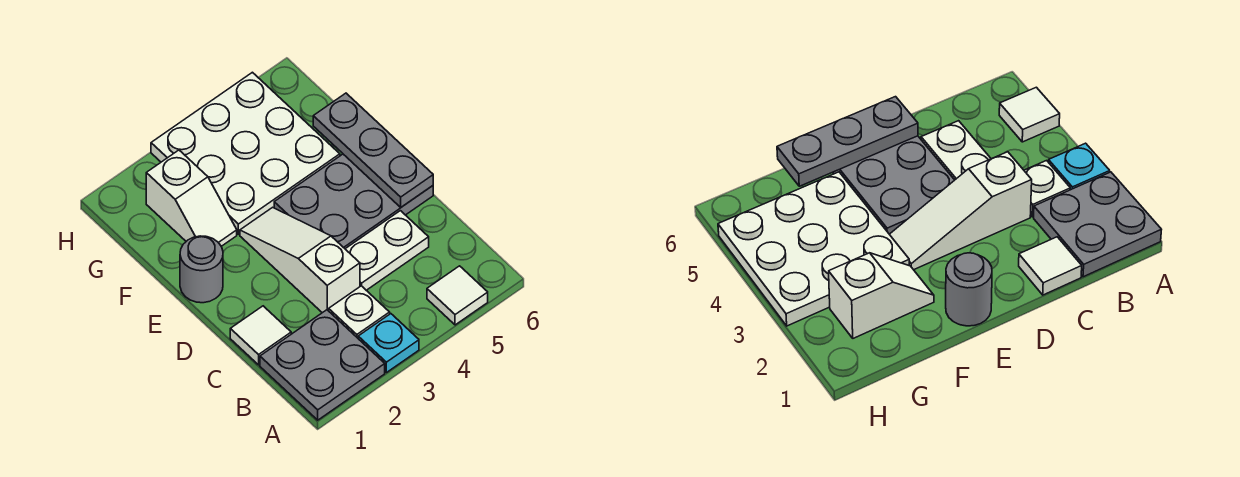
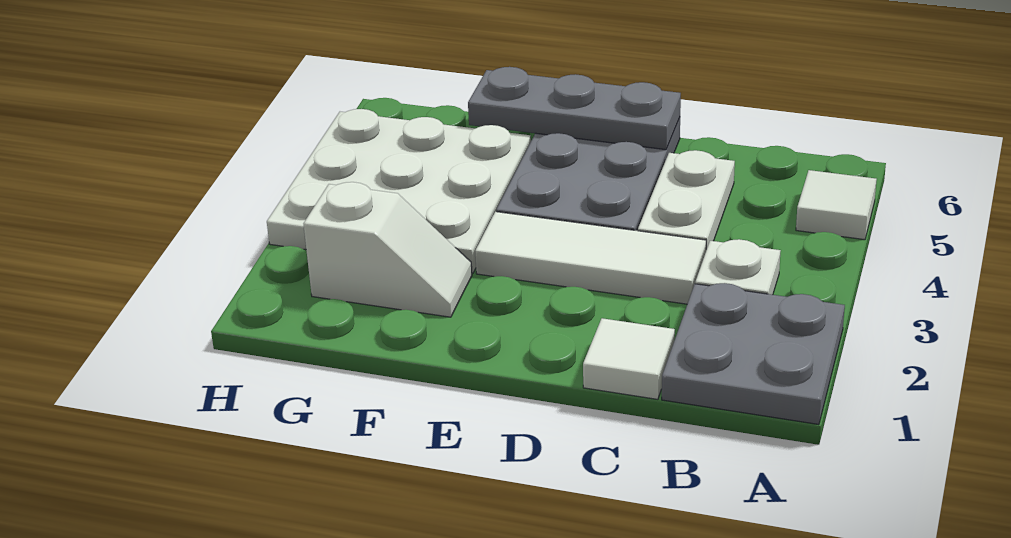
cyan plate A3 level 1 -> none
white slope C3:E3 level 1 top C -> white tile C3:E3 level 1
grey round brick E1 level 1 -> none

